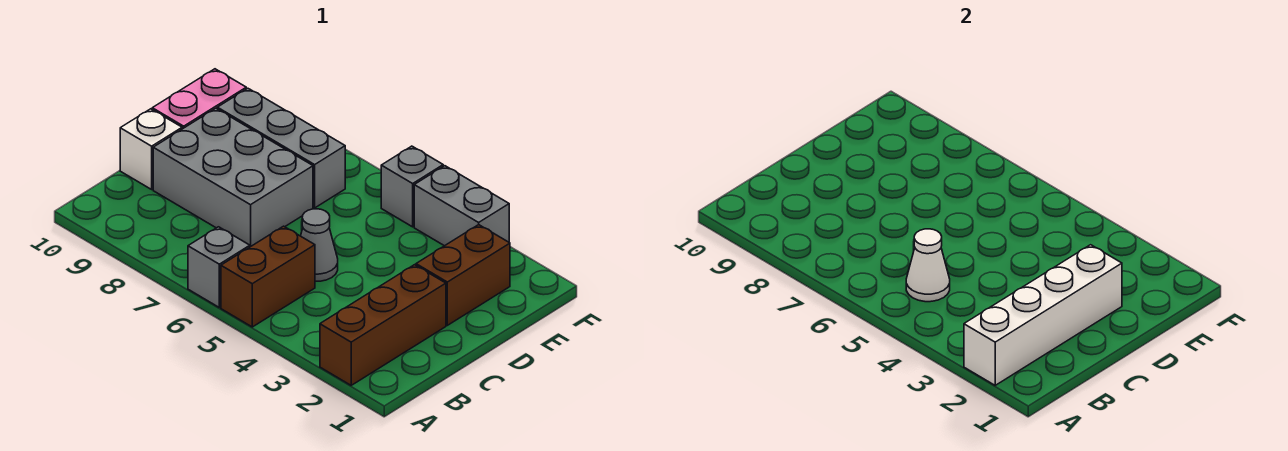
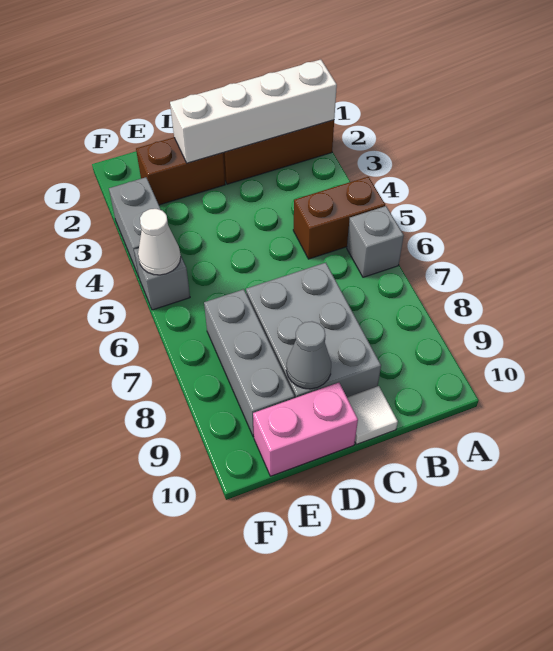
white cone B5 level 2 -> white cone F5 level 2
grey cone C5 level 1 -> grey cone D9 level 2
white brick C10 level 1 -> white tile C10 level 1

